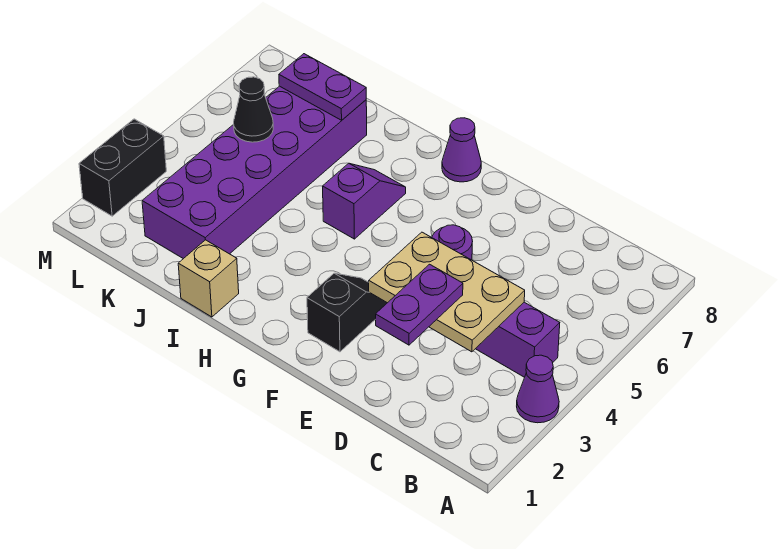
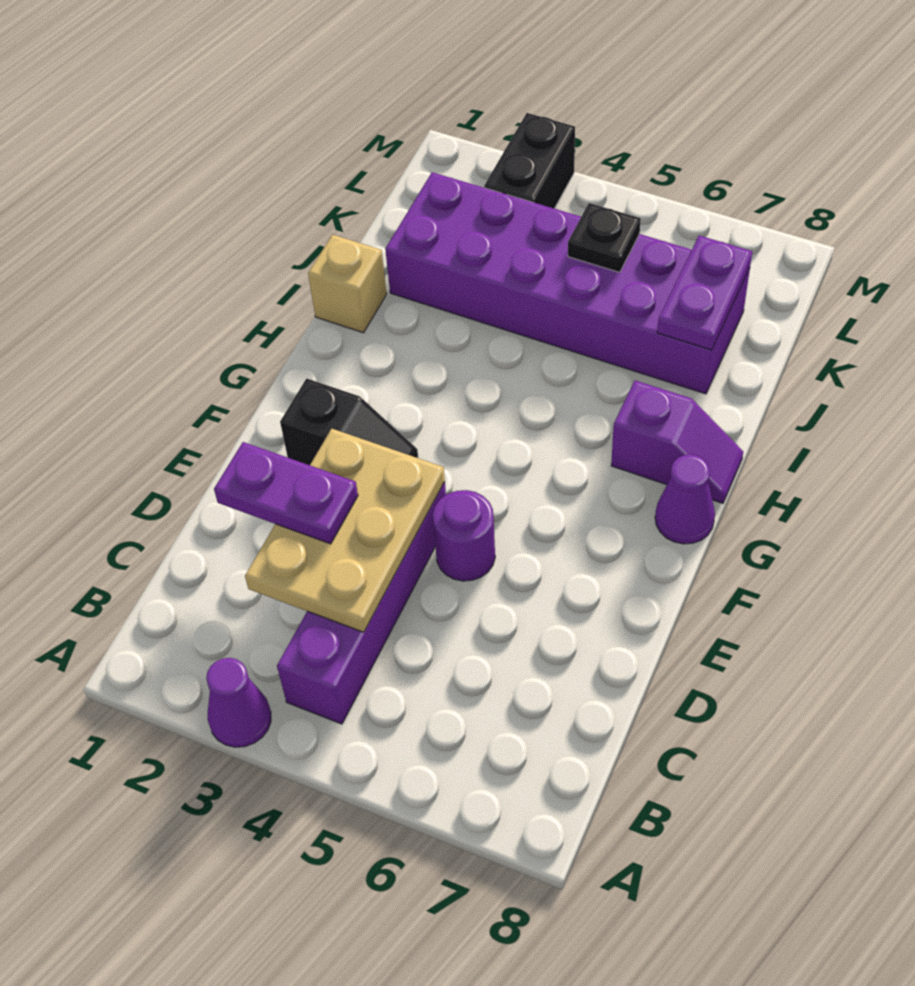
purple slope H5:H6 level 1 top 5 -> purple slope H7:H8 level 1 top 7
black cone K5 level 2 -> black plate K5 level 2
black brick M2:M3 level 1 -> black brick L3:M3 level 1

